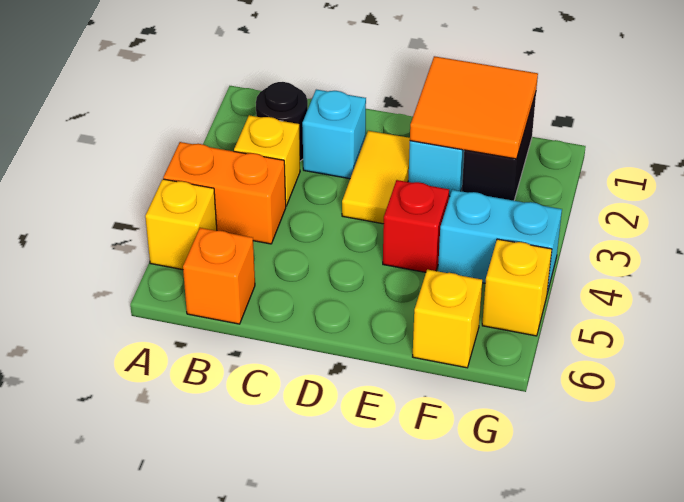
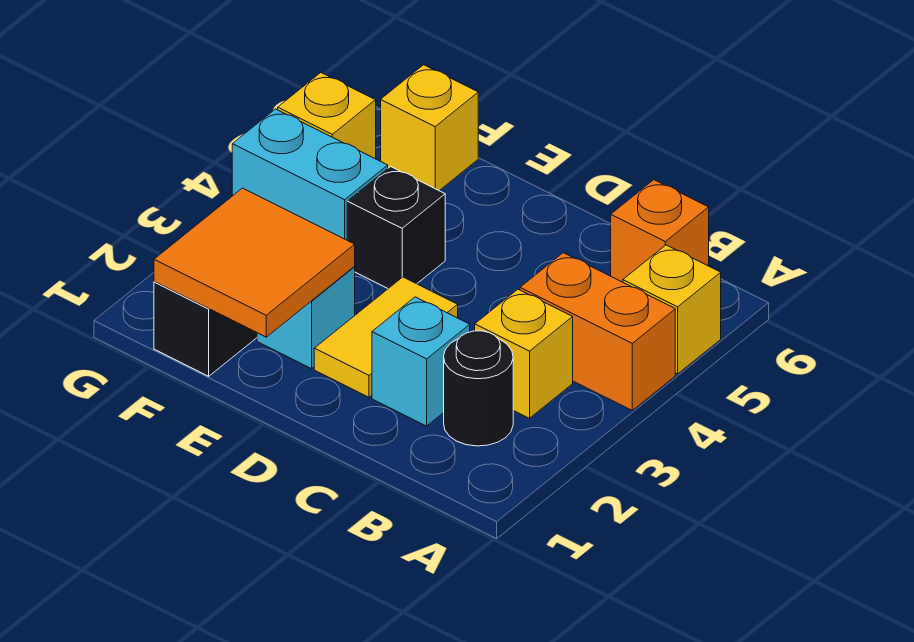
red brick E4 level 1 -> black brick E4 level 1

